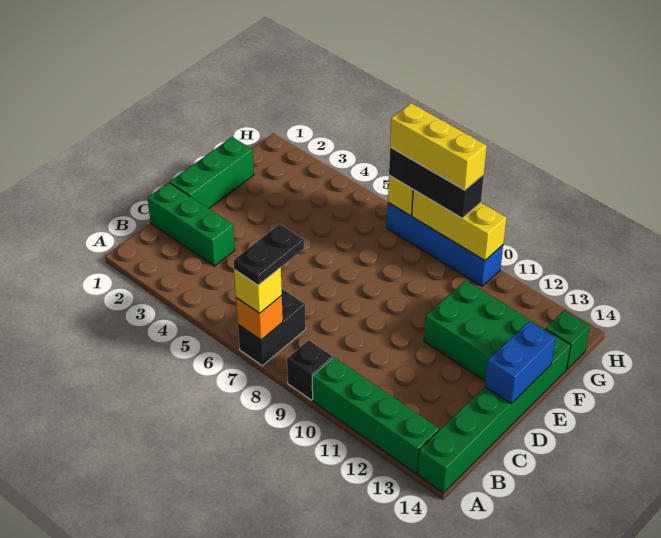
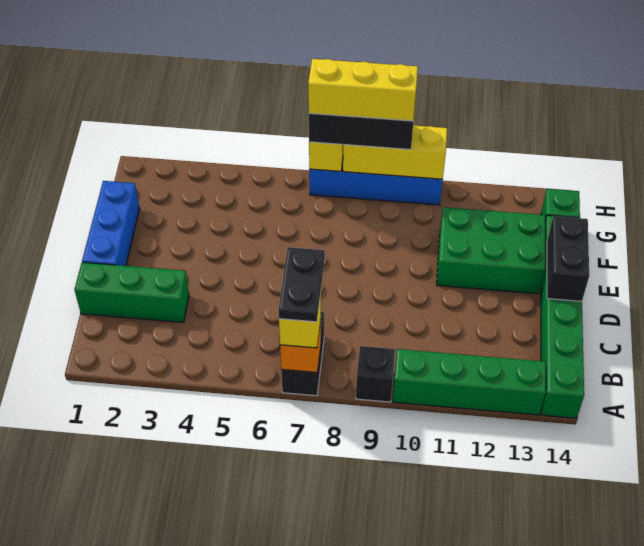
green brick D1:F1 level 1 -> blue brick D1:F1 level 1
blue brick D14:E14 level 2 -> black brick D14:E14 level 2

